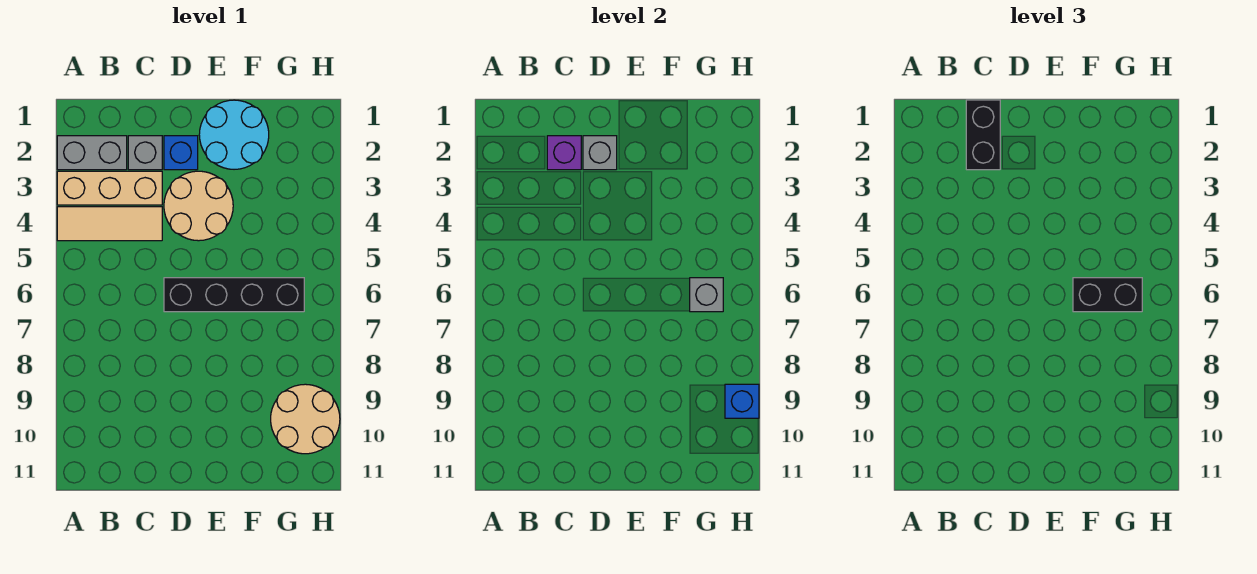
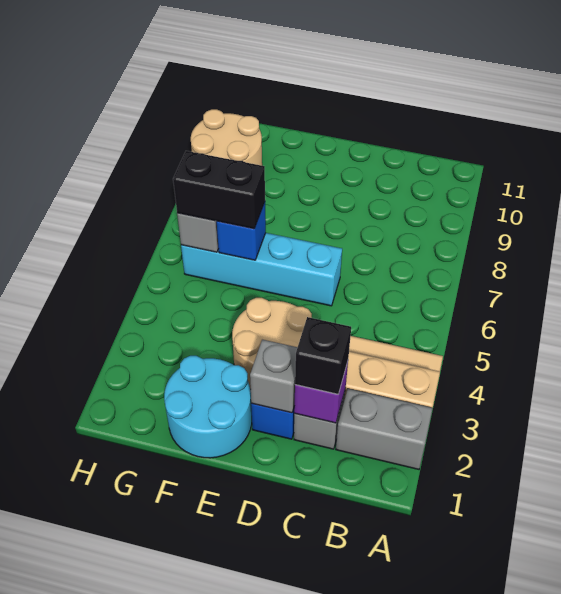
black brick C1:C2 level 3 -> black brick C2 level 3
black brick D6:G6 level 1 -> cyan brick D6:G6 level 1
blue brick H9 level 2 -> blue brick F6 level 2

